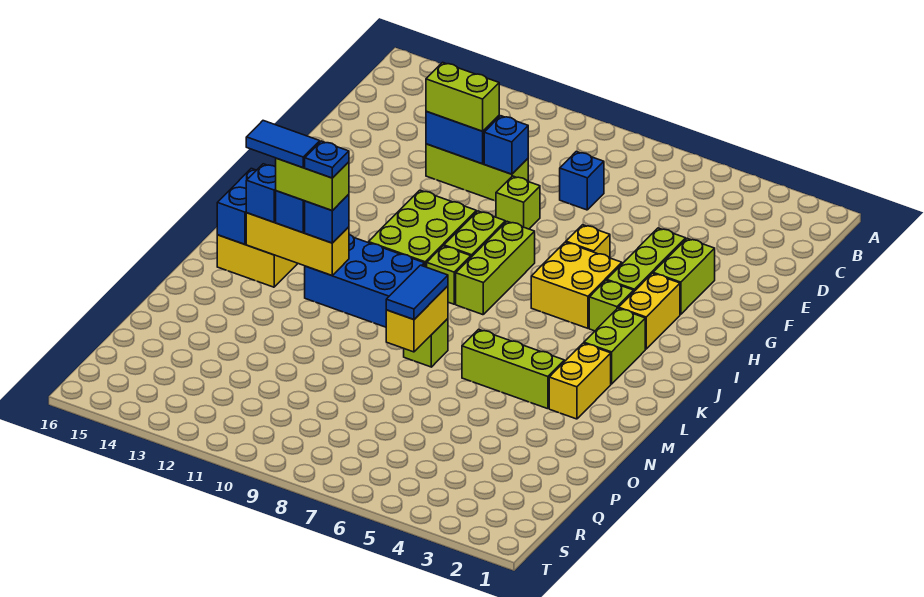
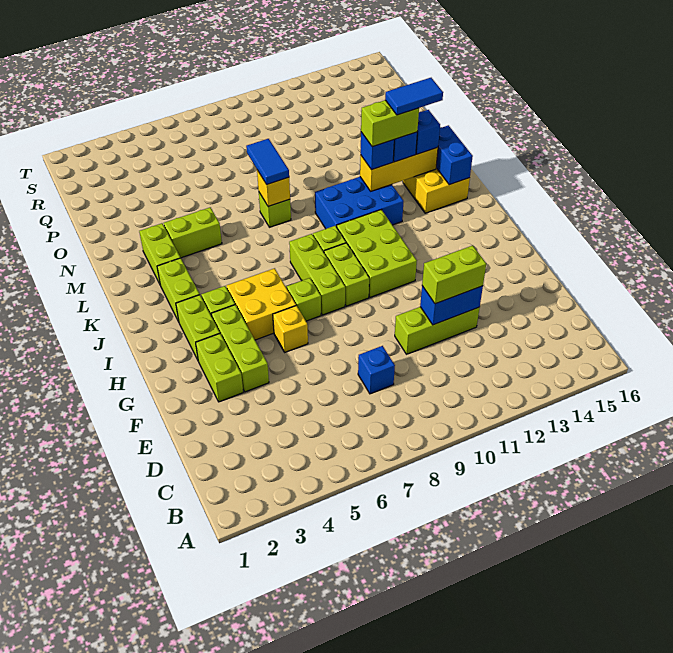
blue brick E10 level 2 -> none
lime brick F9 level 1 -> lime brick H7 level 1
yellow brick H3:I3 level 1 -> lime brick H3:I3 level 1
yellow brick L3:M3 level 1 -> lime brick L3:M3 level 1
blue plate L12 level 5 -> none
lime brick M4:M6 level 1 -> lime brick M4:M5 level 1
yellow brick M8:N8 level 2 -> yellow brick M8 level 2

